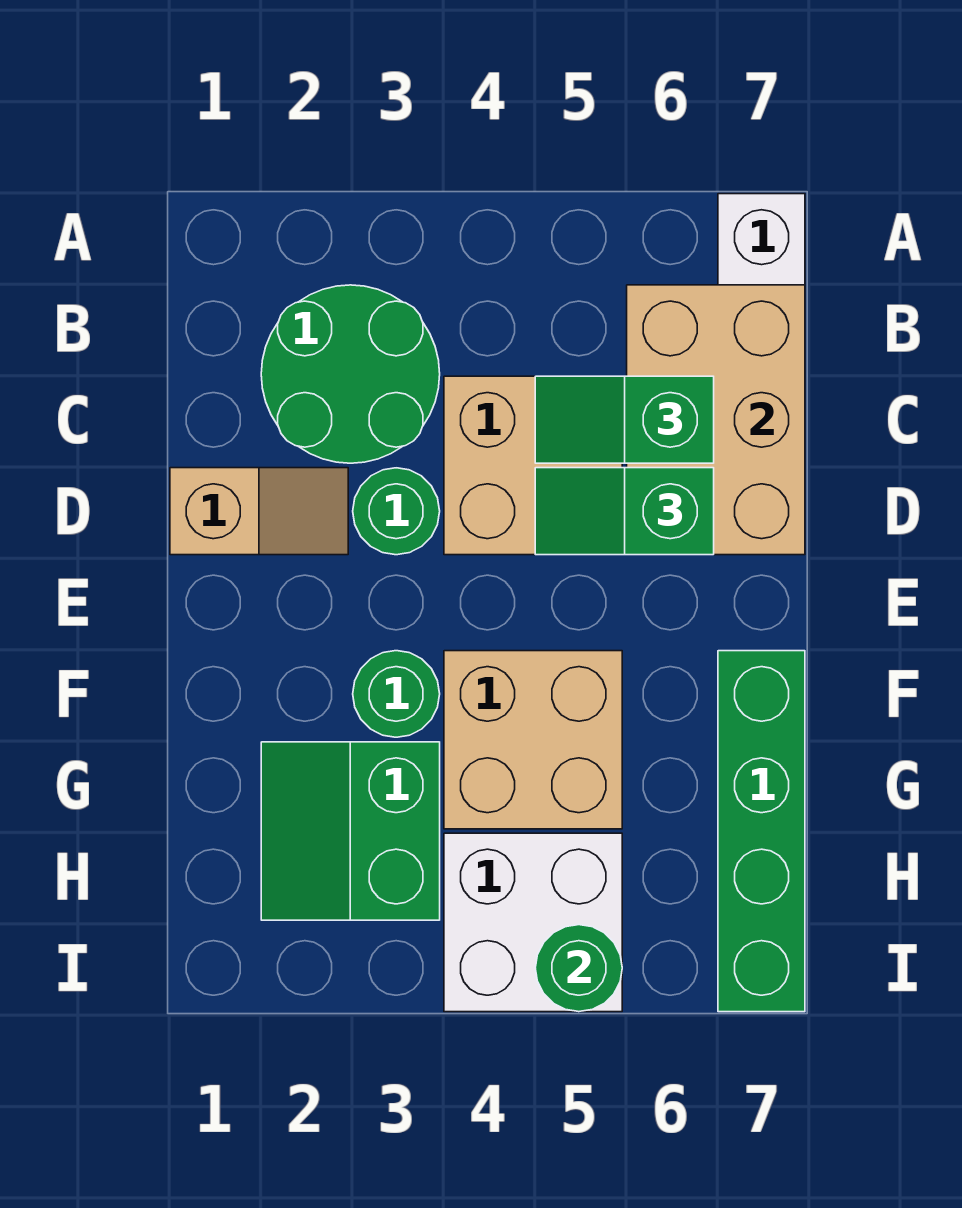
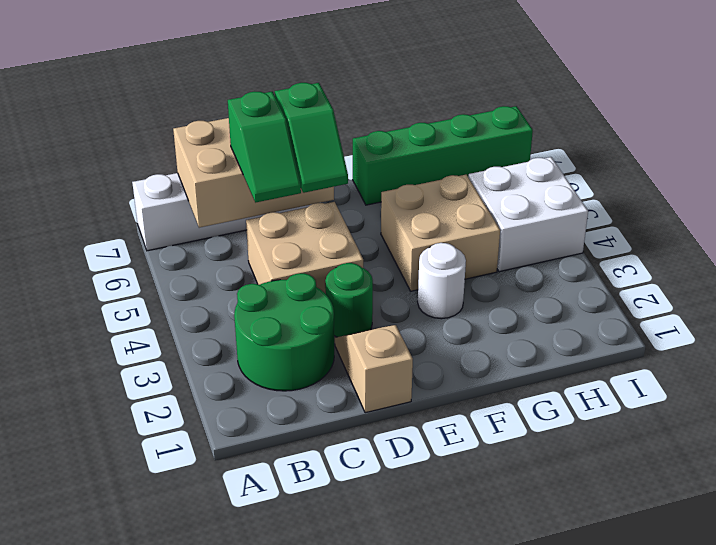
green round brick F3 level 1 -> white round brick F3 level 1
green slope G2:H3 level 1 top 3 -> none
green round brick I5 level 2 -> none

